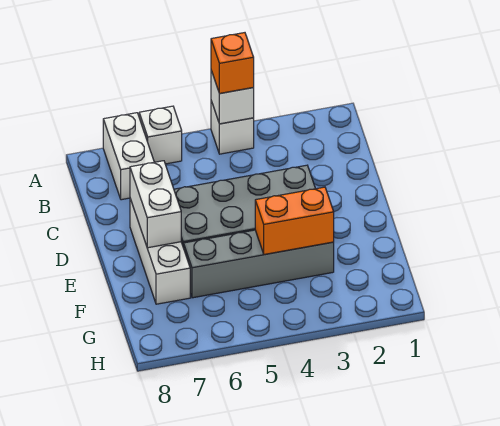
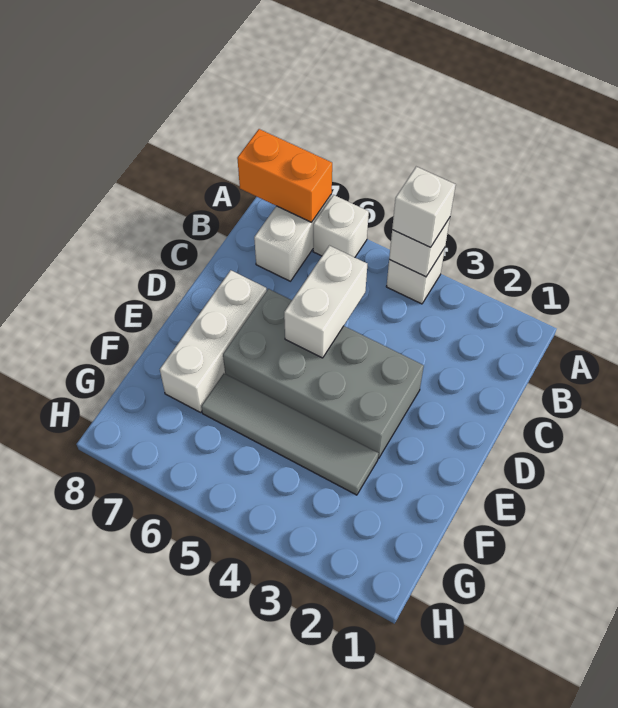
orange brick A4 level 3 -> white brick A4 level 3
white brick D7:E7 level 2 -> white brick C5:D5 level 2
grey brick F3:F6 level 1 -> grey tile F3:F6 level 1
orange brick F3:F4 level 2 -> orange brick A7:A8 level 2

